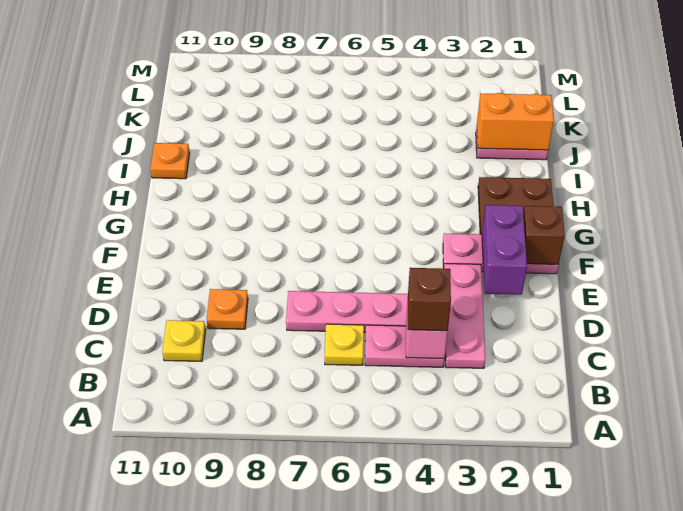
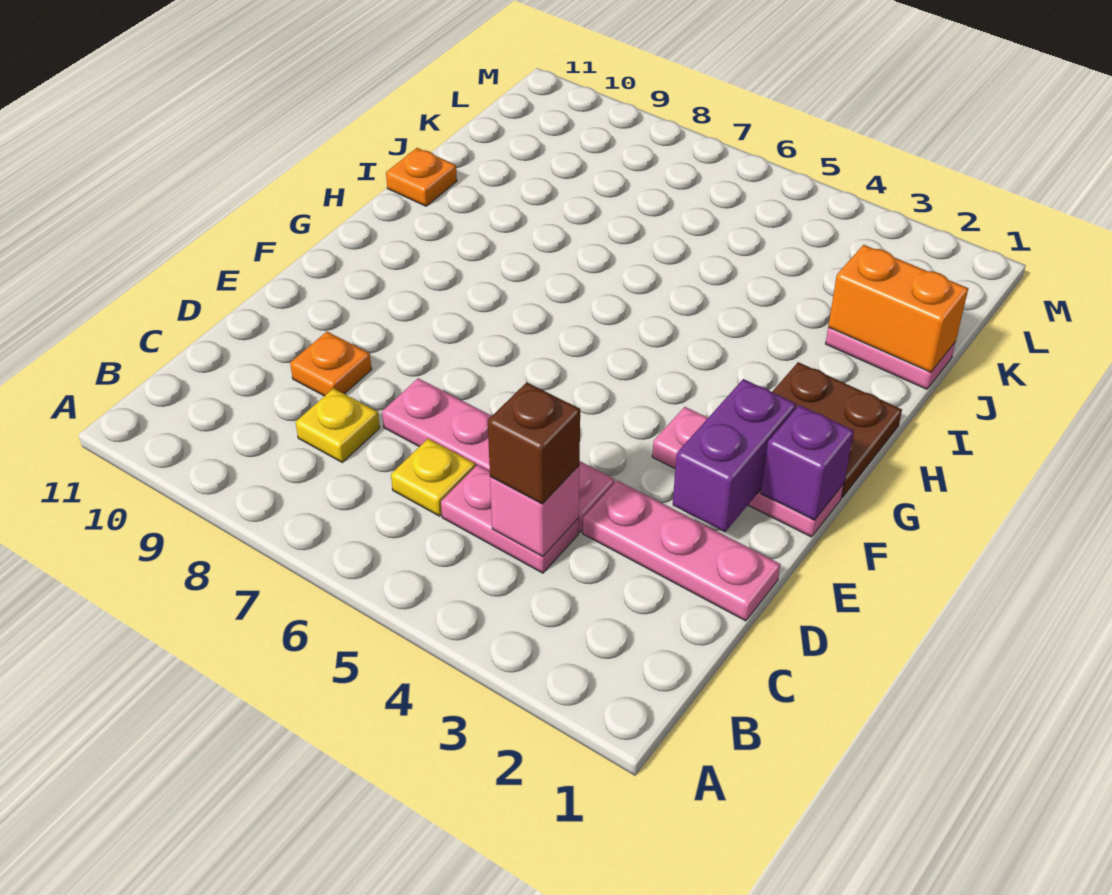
pink plate C3:E3 level 1 -> pink plate D1:D3 level 1
yellow plate C10 level 1 -> yellow plate C8 level 1
brown brick F1 level 2 -> purple brick F1 level 2

